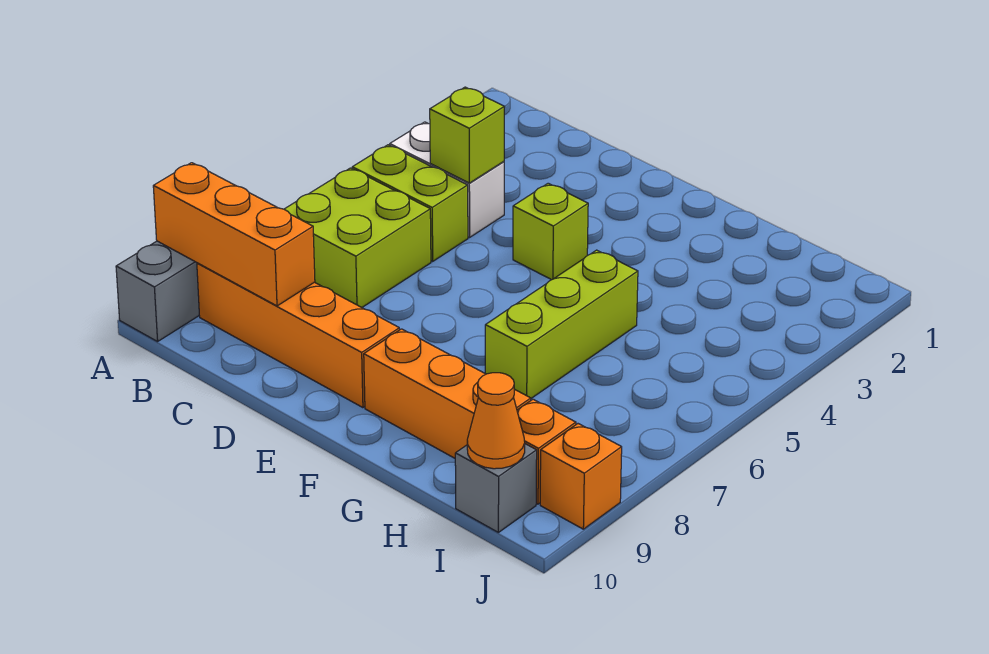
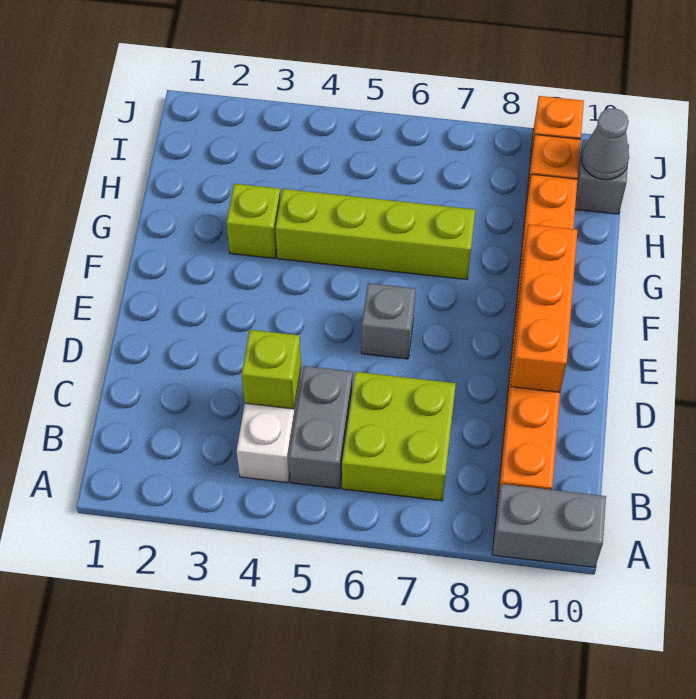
orange brick A9:C9 level 2 -> orange brick D9:F9 level 2
lime brick B5:C5 level 1 -> grey brick B5:C5 level 1
lime brick E4 level 1 -> lime brick G3 level 1
none -> grey brick E6 level 1
lime brick G5:G7 level 1 -> lime brick G4:G7 level 1
orange cone I10 level 2 -> grey cone I10 level 2

